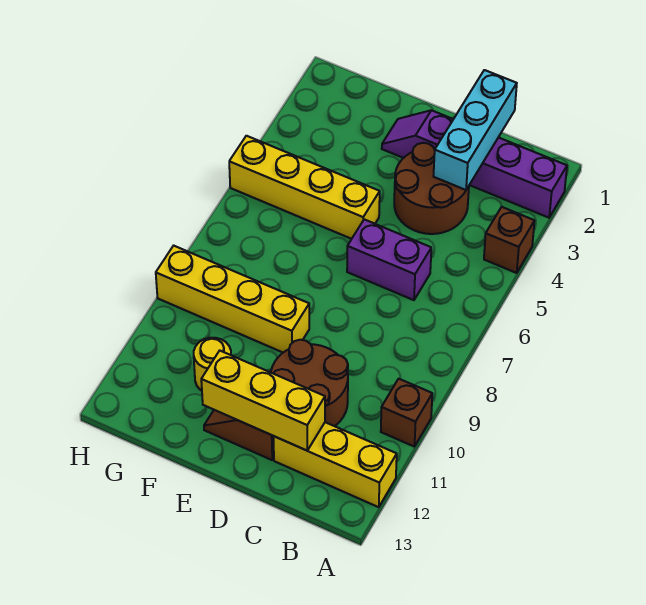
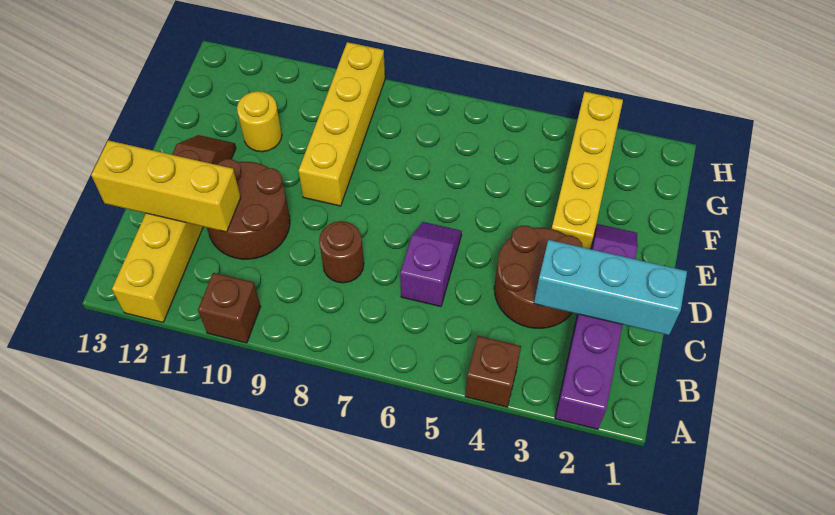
purple brick C6:D6 level 1 -> purple slope C6:D6 level 1 top C
none -> brown round brick C8 level 1
yellow brick C12:E12 level 2 -> yellow brick C11:C13 level 2
yellow brick E5:H5 level 1 -> yellow brick E3:H3 level 1

